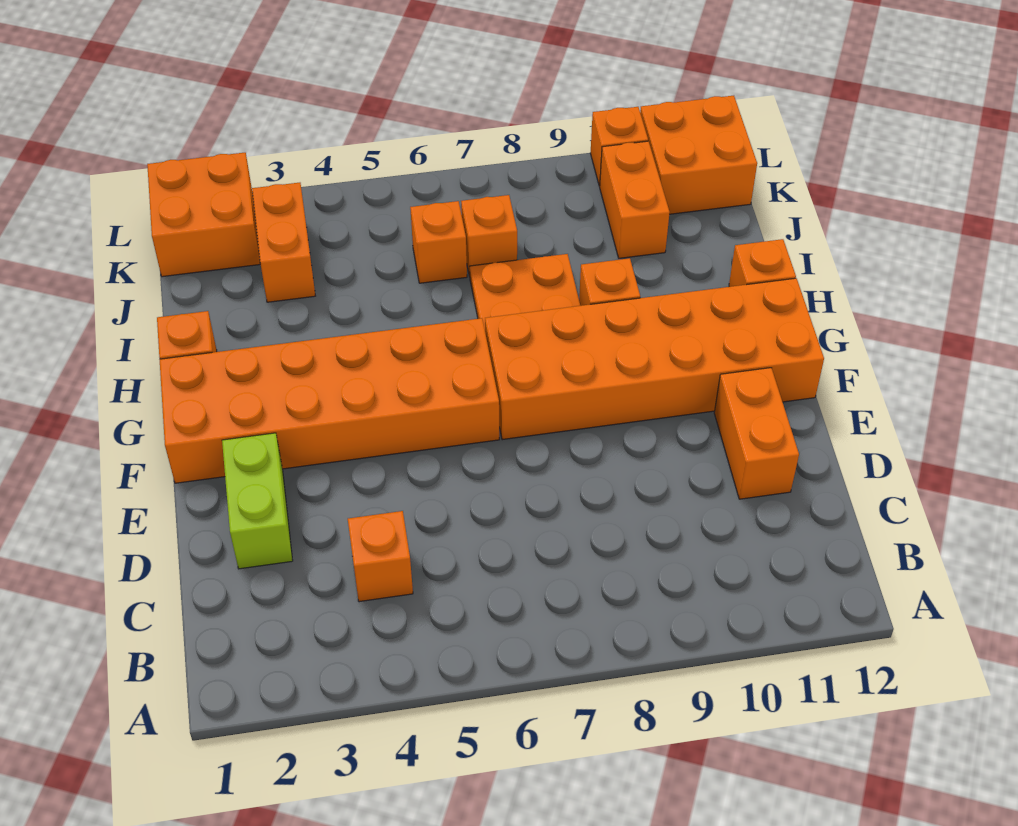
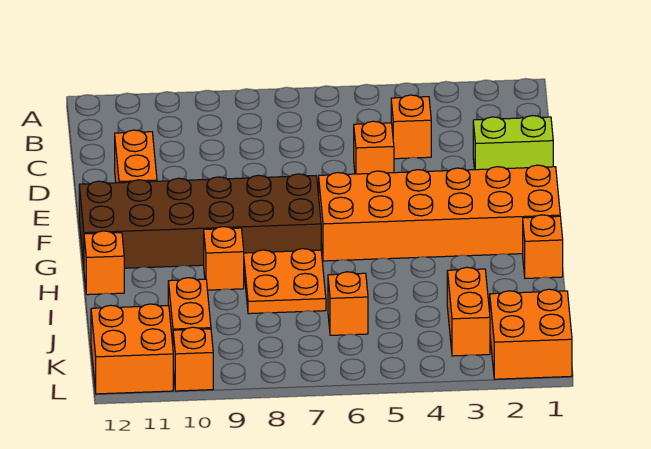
lime brick D2:E2 level 1 -> lime brick D1:D2 level 1
orange brick F7:G12 level 1 -> brown brick F7:G12 level 1
orange brick J7 level 1 -> orange brick D5 level 1

